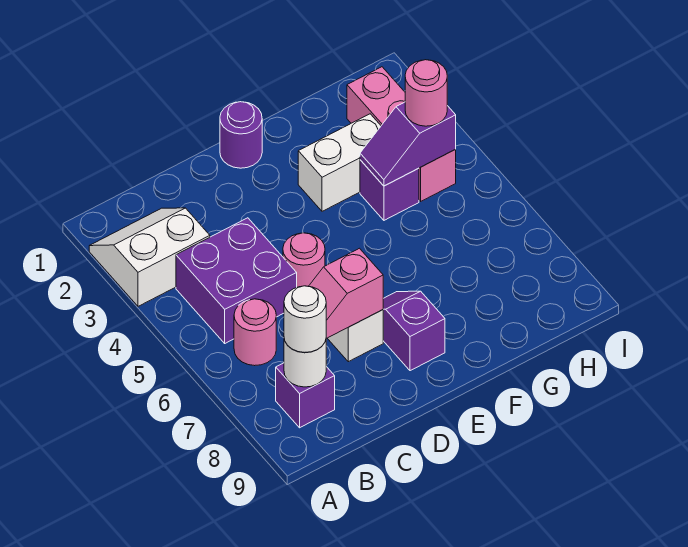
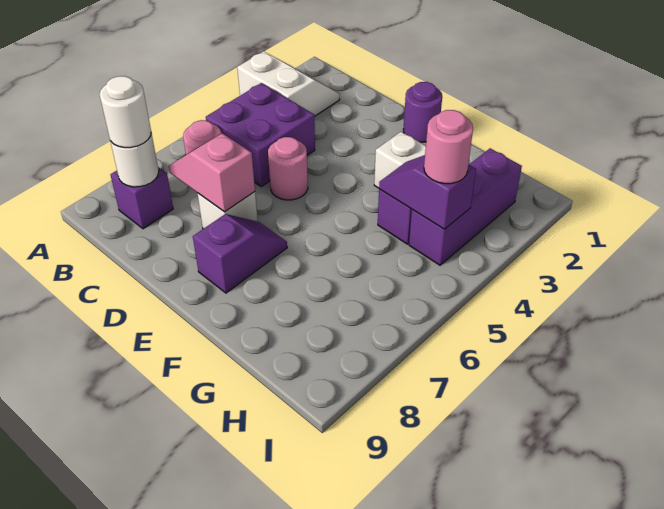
pink brick H2:H4 level 1 -> purple brick H2:H4 level 1

